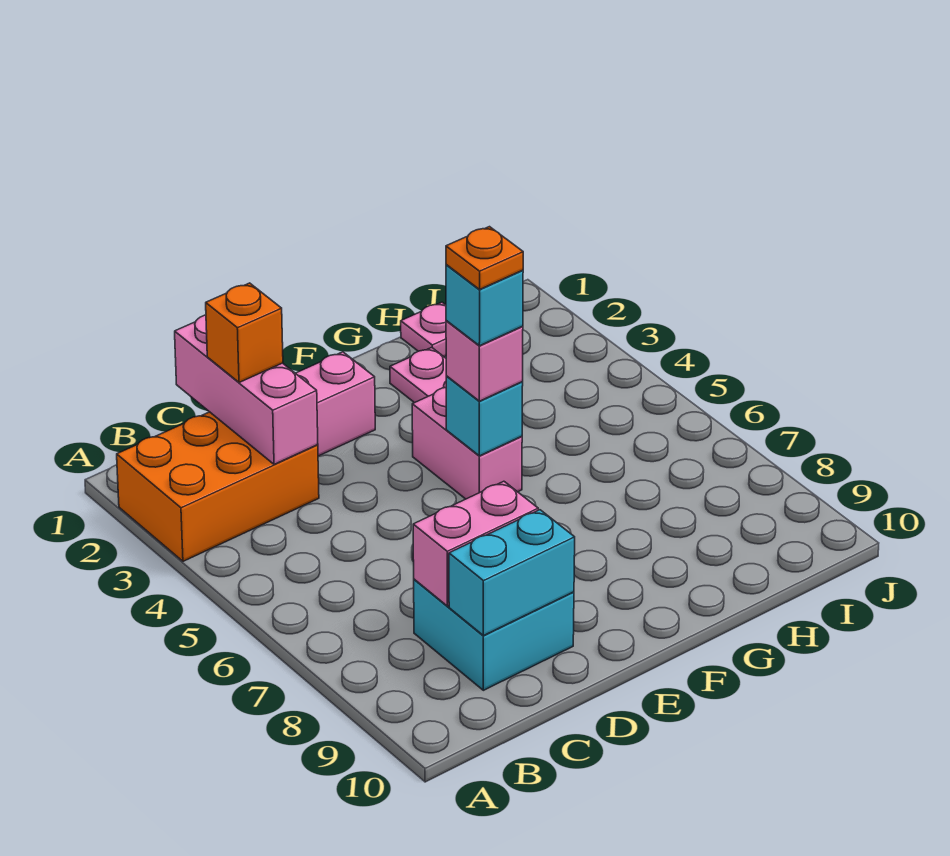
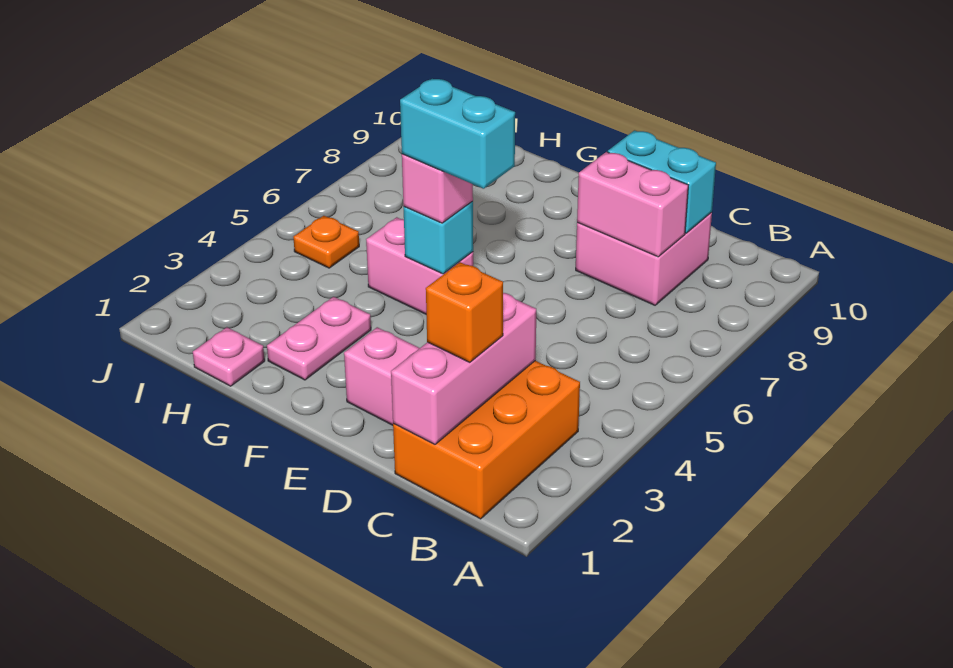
orange brick A2:C3 level 1 -> orange brick B1:C3 level 1
cyan brick C8:D9 level 1 -> pink brick C8:D9 level 1
pink brick F4:F5 level 1 -> pink brick F5:G5 level 1
cyan brick F5 level 4 -> cyan brick E5:F5 level 4
orange plate F5 level 5 -> orange plate I5 level 1

